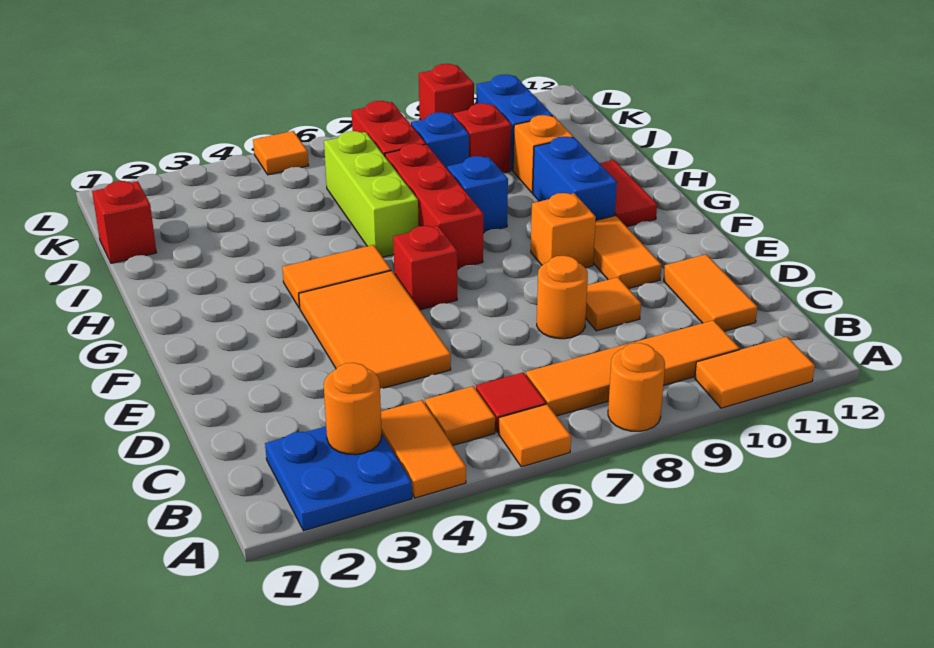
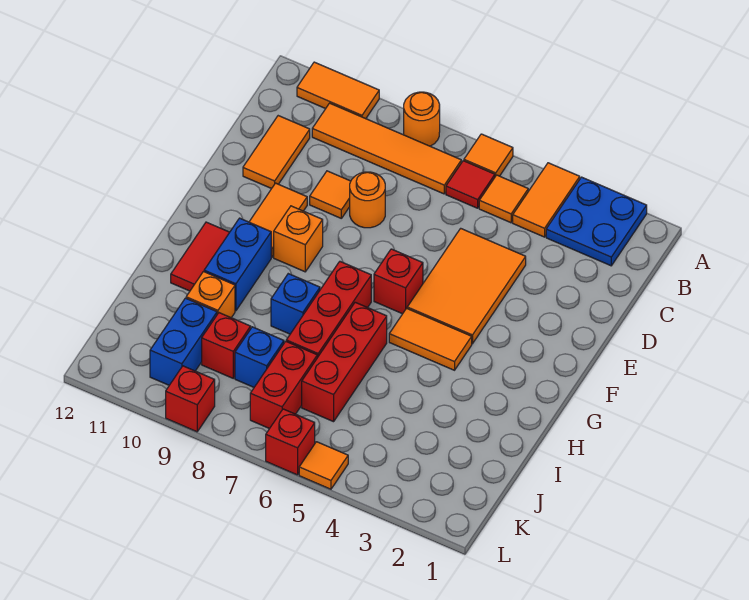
orange round brick B3 level 2 -> none
lime brick H6:J6 level 1 -> red brick H6:J6 level 1
red brick J1 level 1 -> red brick L6 level 1

